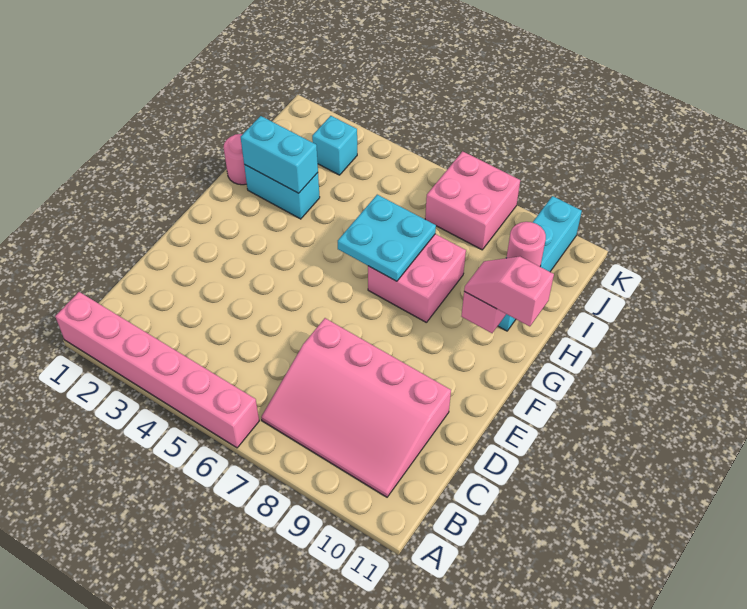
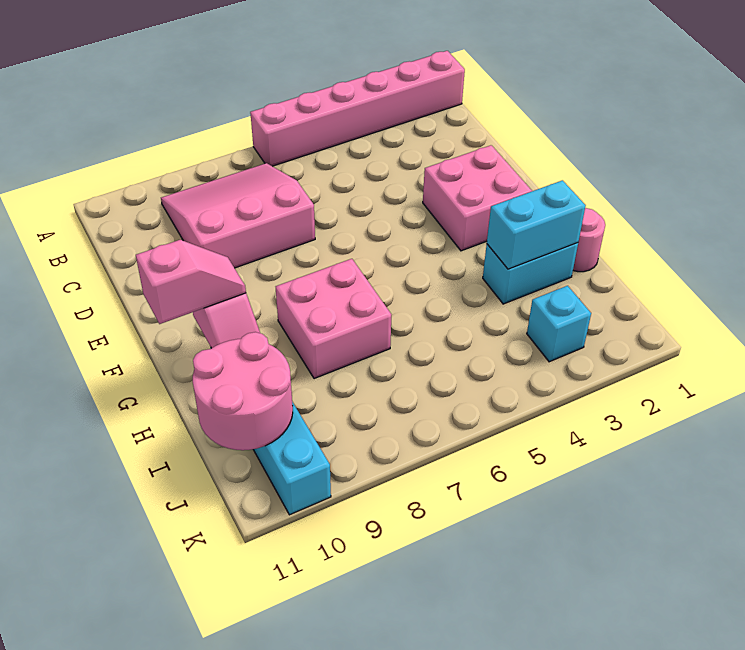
pink slope B7:D10 level 1 top D -> pink slope B7:D9 level 1 top D
cyan plate G6:H7 level 2 -> none
pink round brick I10 level 2 -> pink round brick I10:J11 level 2
pink brick J7:K8 level 1 -> pink brick E2:F3 level 1

